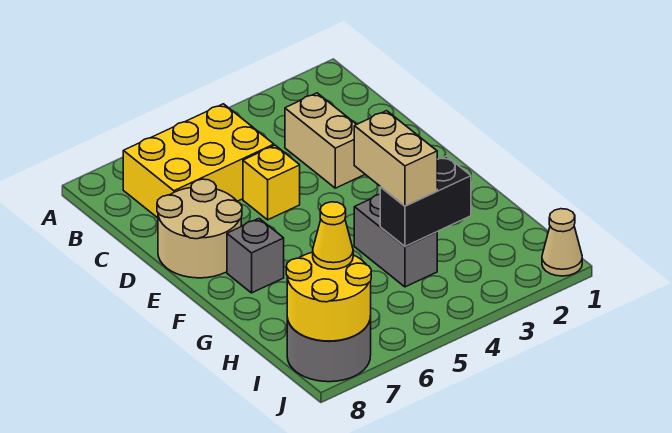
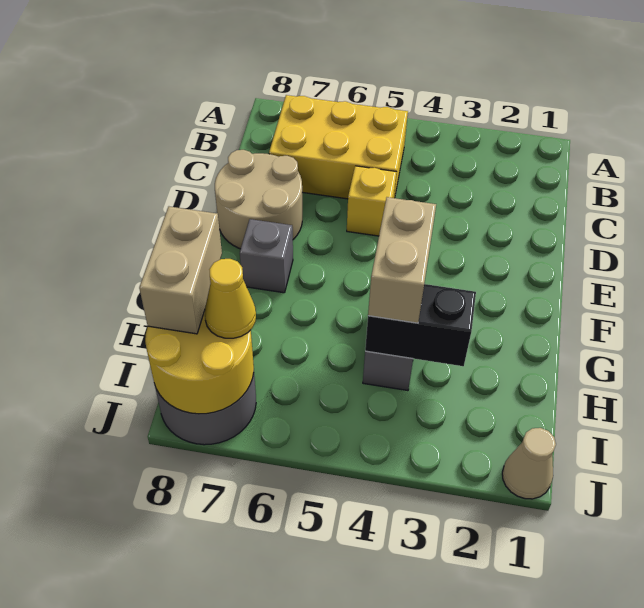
tan brick C3:D3 level 1 -> tan brick H8:I8 level 3

